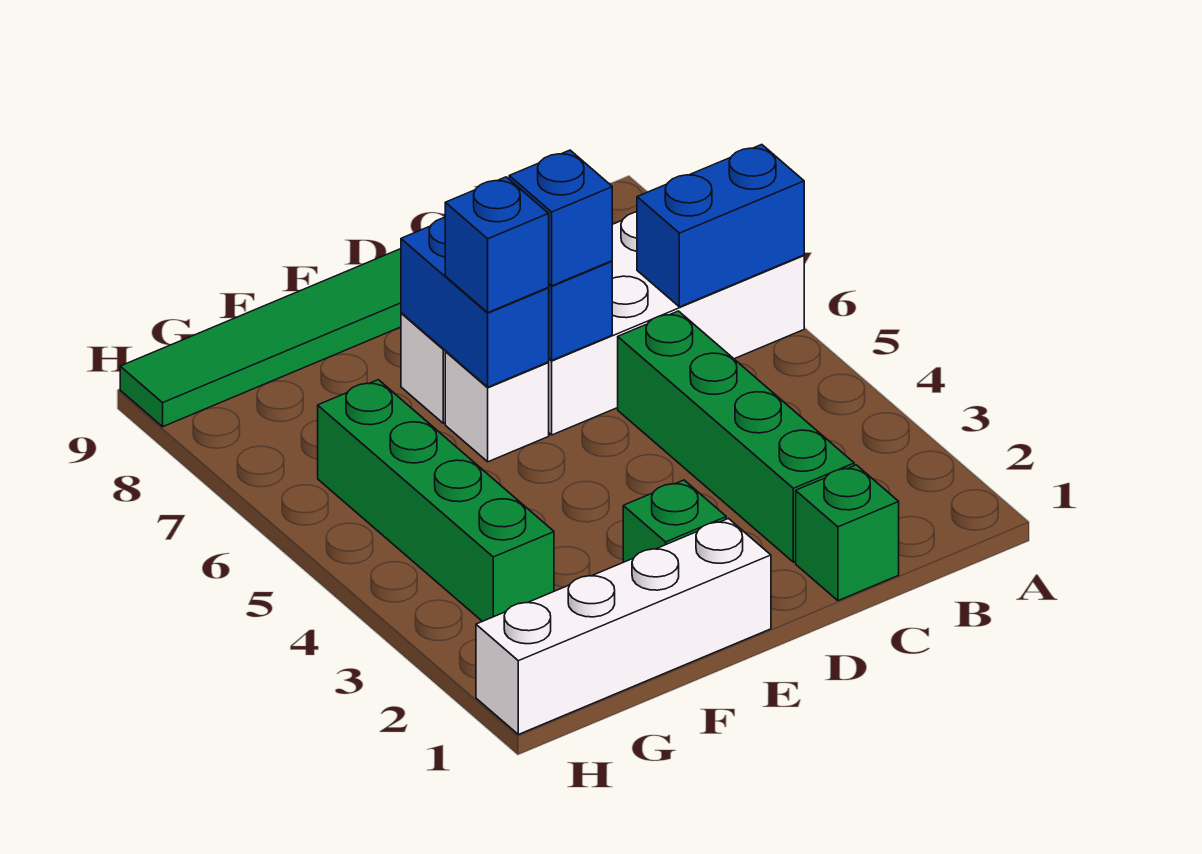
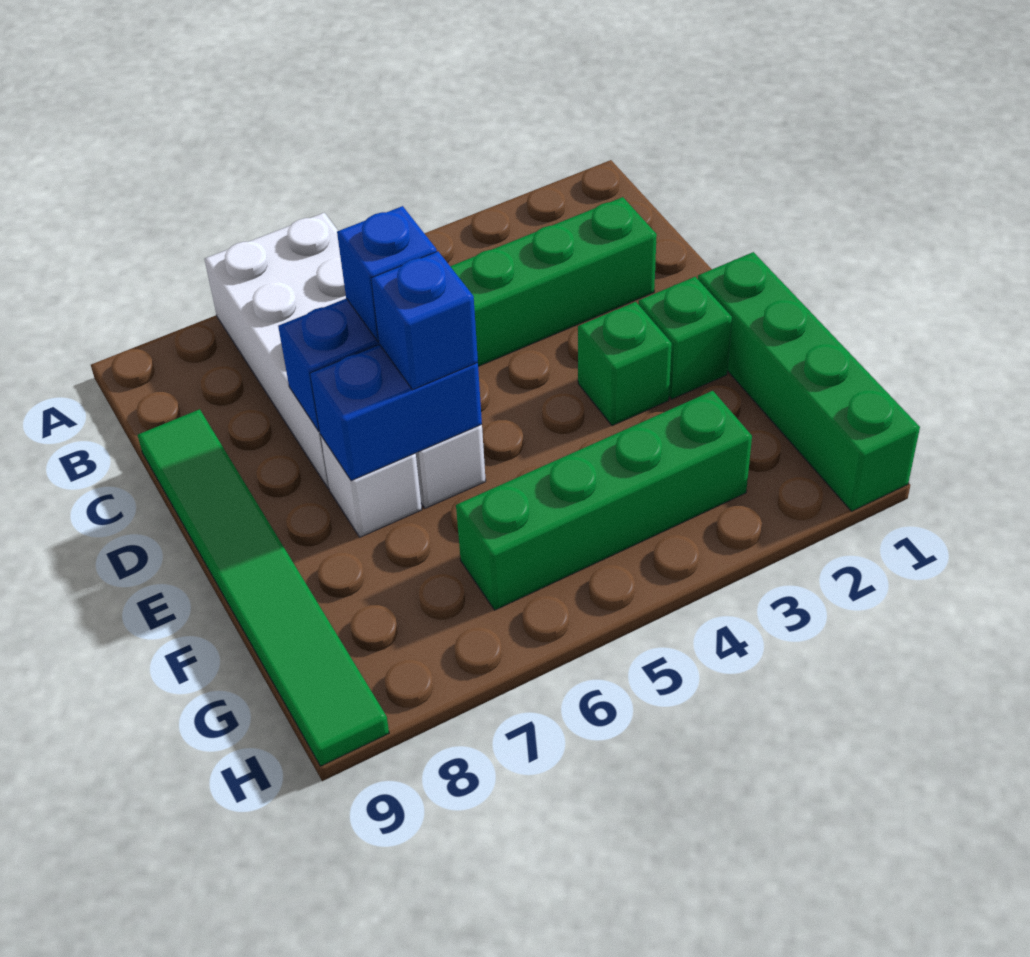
blue brick A6:B6 level 2 -> none
green brick C1 level 1 -> green brick E3 level 1
white brick E1:H1 level 1 -> green brick E1:H1 level 1

